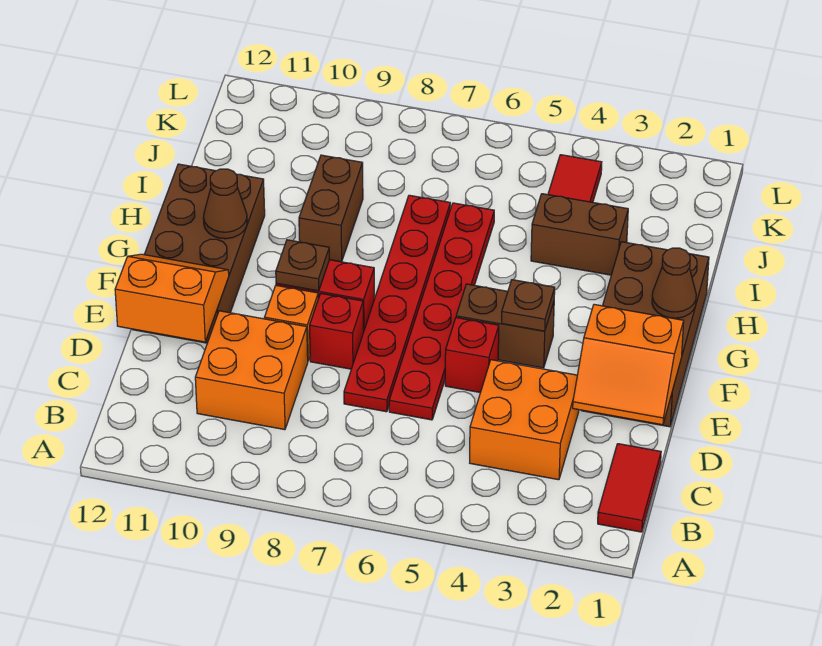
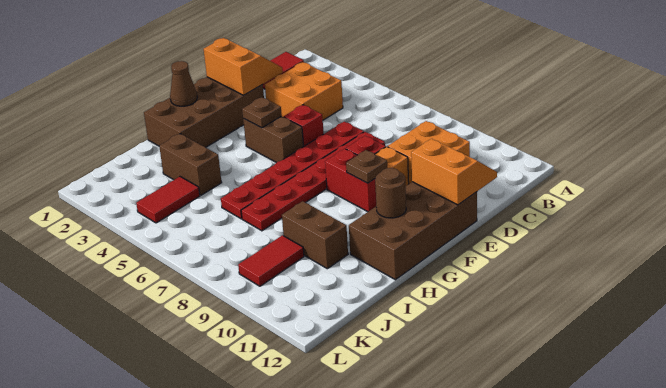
orange slope D11:E12 level 2 top D -> orange slope D11:E12 level 2 top E
brown cone G11 level 2 -> brown round brick G11 level 2
brown brick H9:I9 level 1 -> brown brick I9:I10 level 1
none -> red tile J9:K9 level 1

